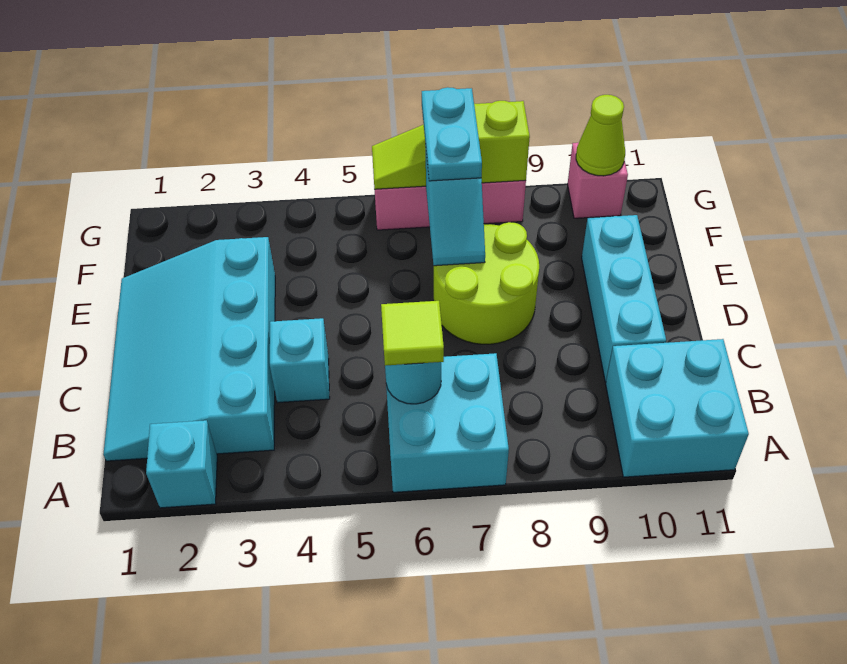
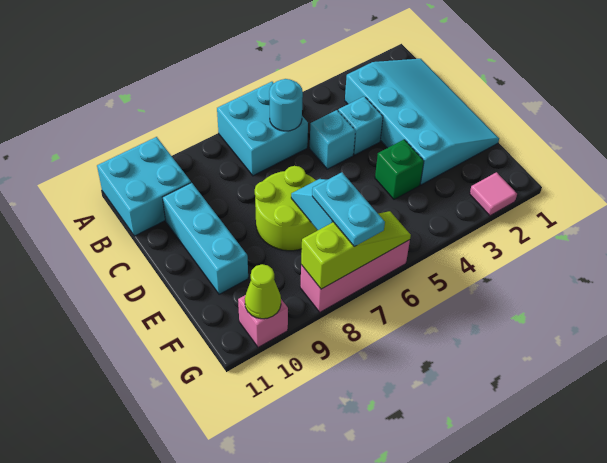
cyan brick A2 level 1 -> cyan brick C5 level 1
lime tile B6 level 3 -> none
none -> green brick E4 level 1
none -> pink tile G2 level 1

